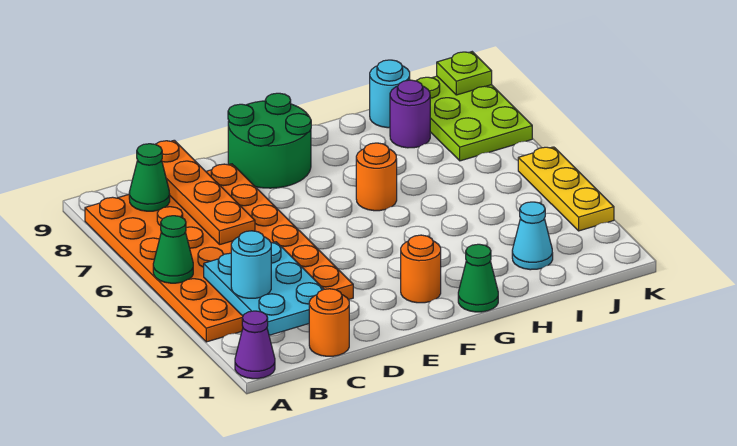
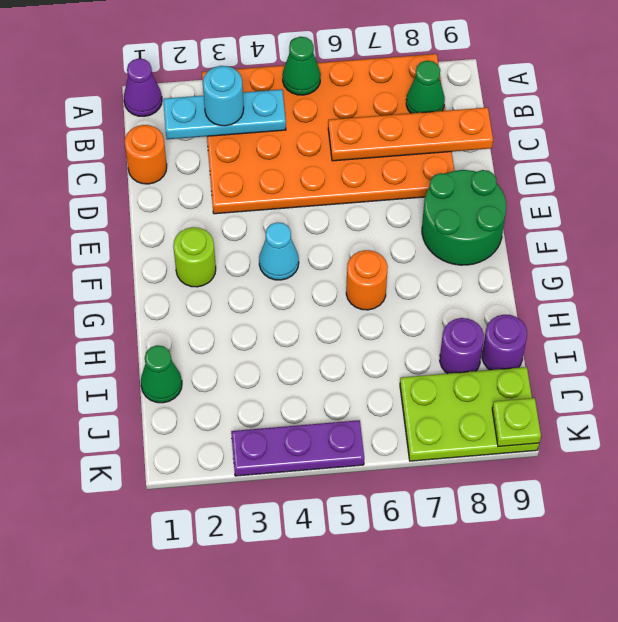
cyan plate B2:C4 level 2 -> cyan plate B2:B4 level 2
orange round brick F2 level 1 -> lime round brick F2 level 1
green cone G1 level 1 -> green cone I1 level 1
cyan cone I2 level 1 -> cyan cone F4 level 1
cyan round brick I9 level 1 -> purple round brick I9 level 1
yellow plate K3:K5 level 1 -> purple plate K3:K5 level 1

